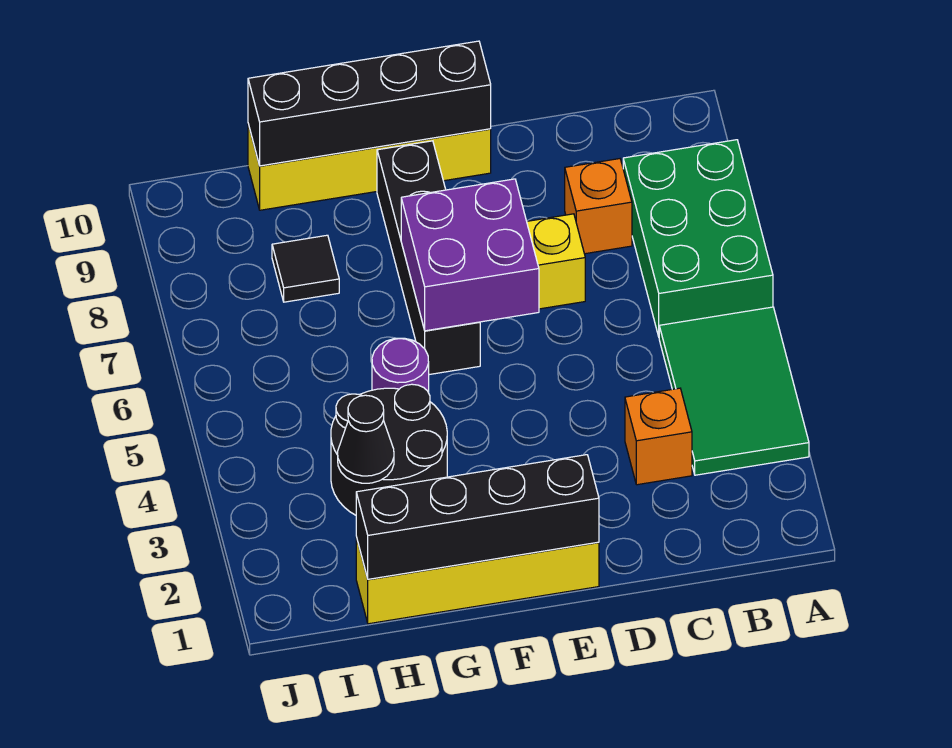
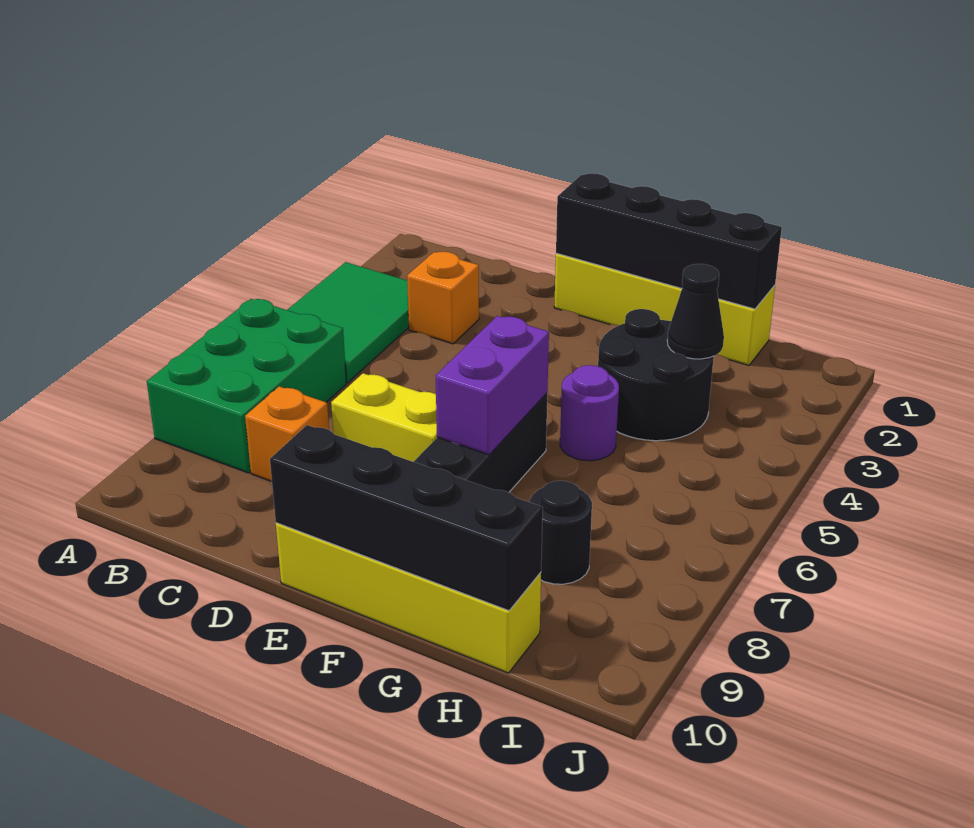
purple brick E6:F7 level 2 -> purple brick F6:F7 level 2
black tile H8 level 1 -> black round brick H8 level 1

